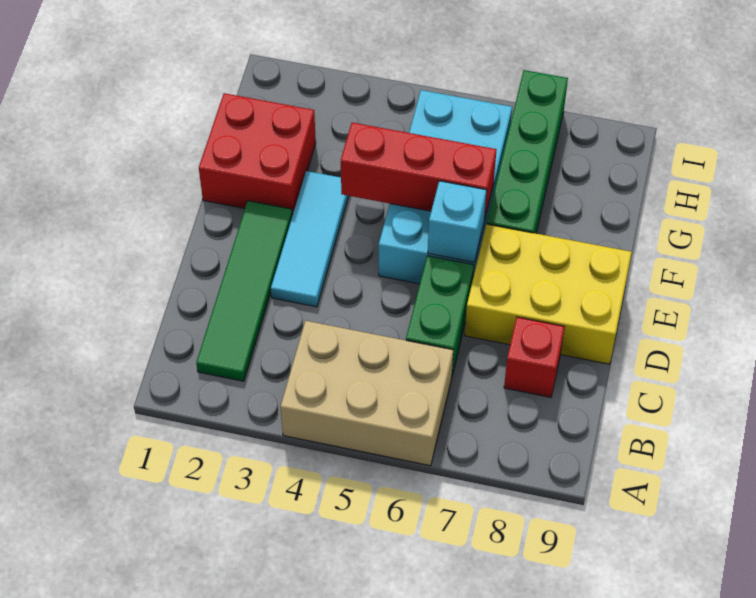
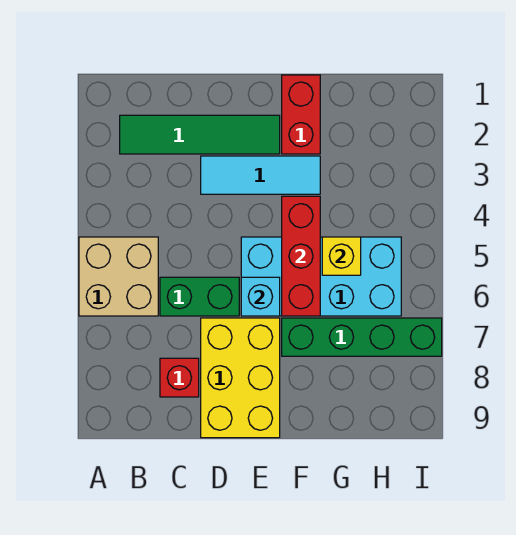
tan brick A4:B6 level 1 -> tan brick A5:B6 level 1
red brick F1:G2 level 1 -> red brick F1:F2 level 1
none -> yellow brick G5 level 2

